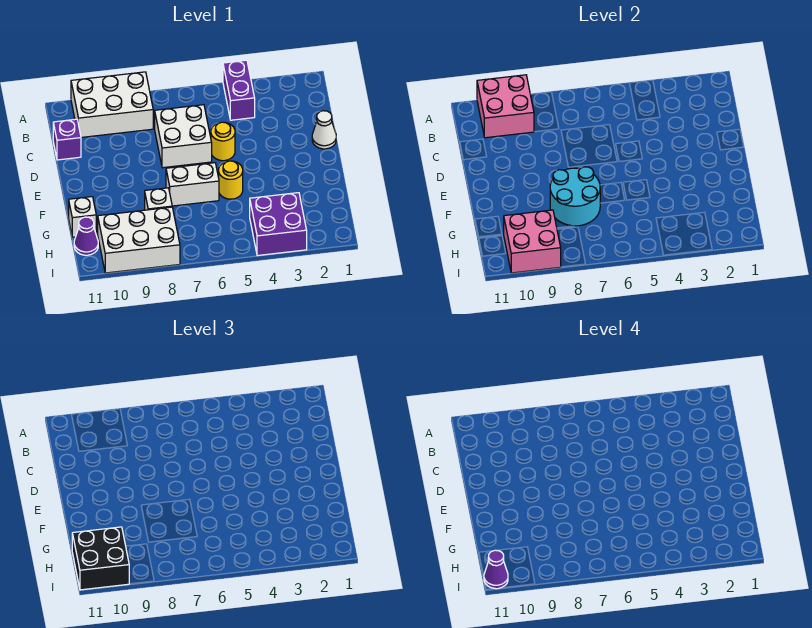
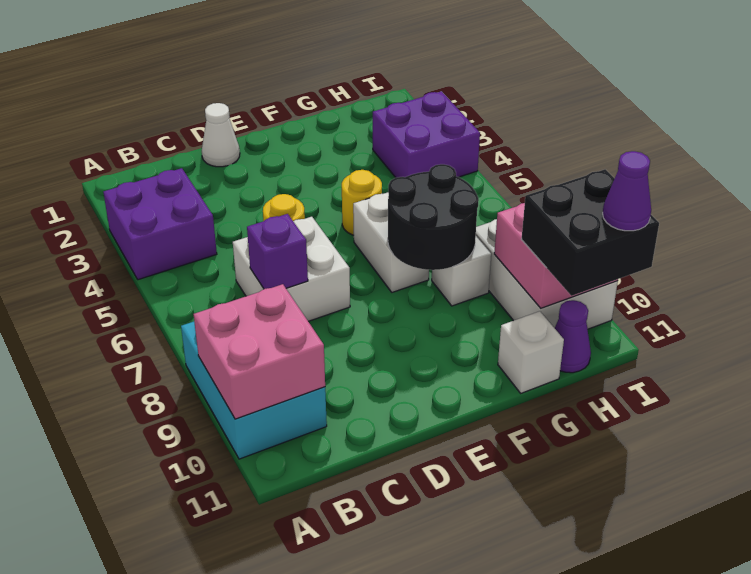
purple brick A4:B4 level 1 -> purple brick A3:B4 level 1
white brick A8:B10 level 1 -> cyan brick A8:B10 level 1
purple brick C11 level 1 -> purple brick C7 level 2
cyan round brick F7:G8 level 2 -> black round brick F7:G8 level 2

